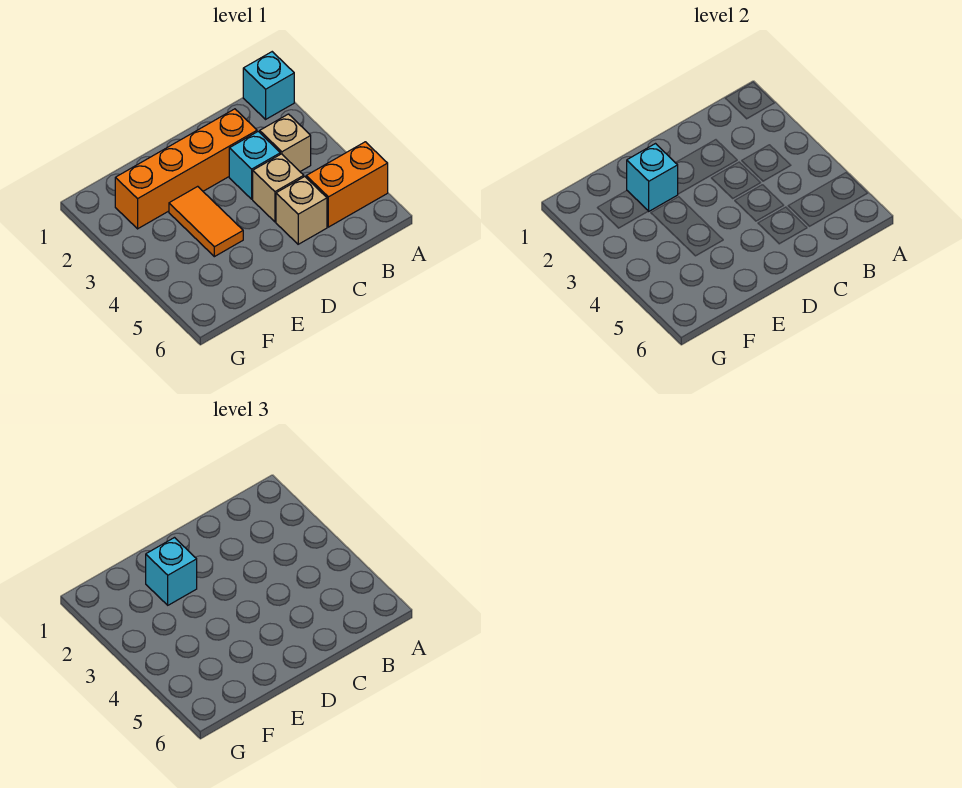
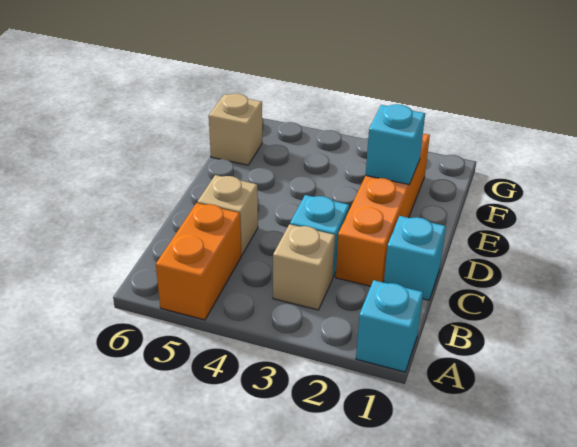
tan brick C4 level 1 -> tan brick F6 level 1
cyan brick E2 level 3 -> cyan brick C1 level 1
orange tile E3:E4 level 1 -> none

